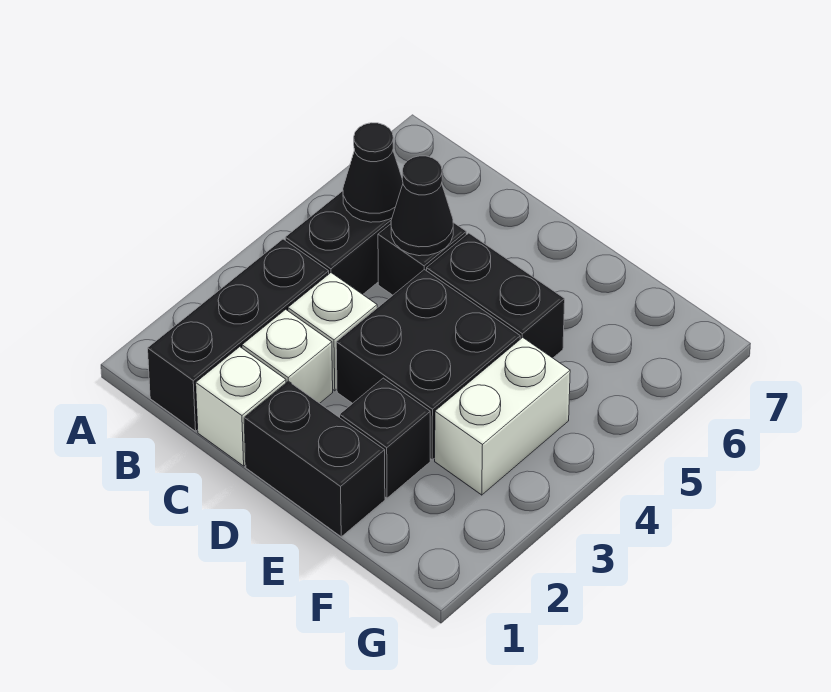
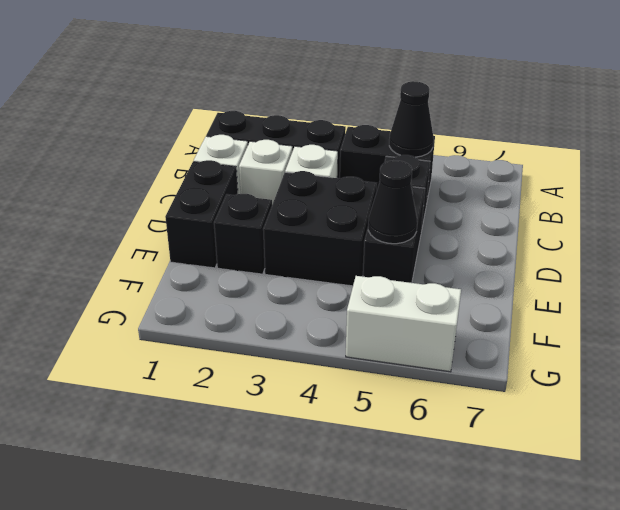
black cone C5 level 2 -> black cone E5 level 2
white brick F3:F4 level 1 -> white brick G5:G6 level 1

